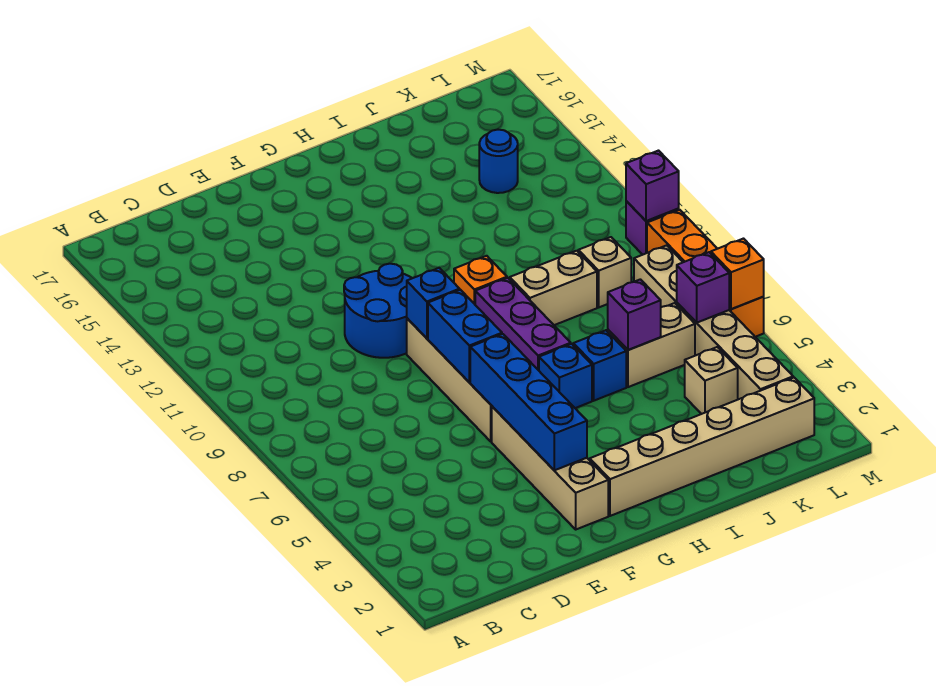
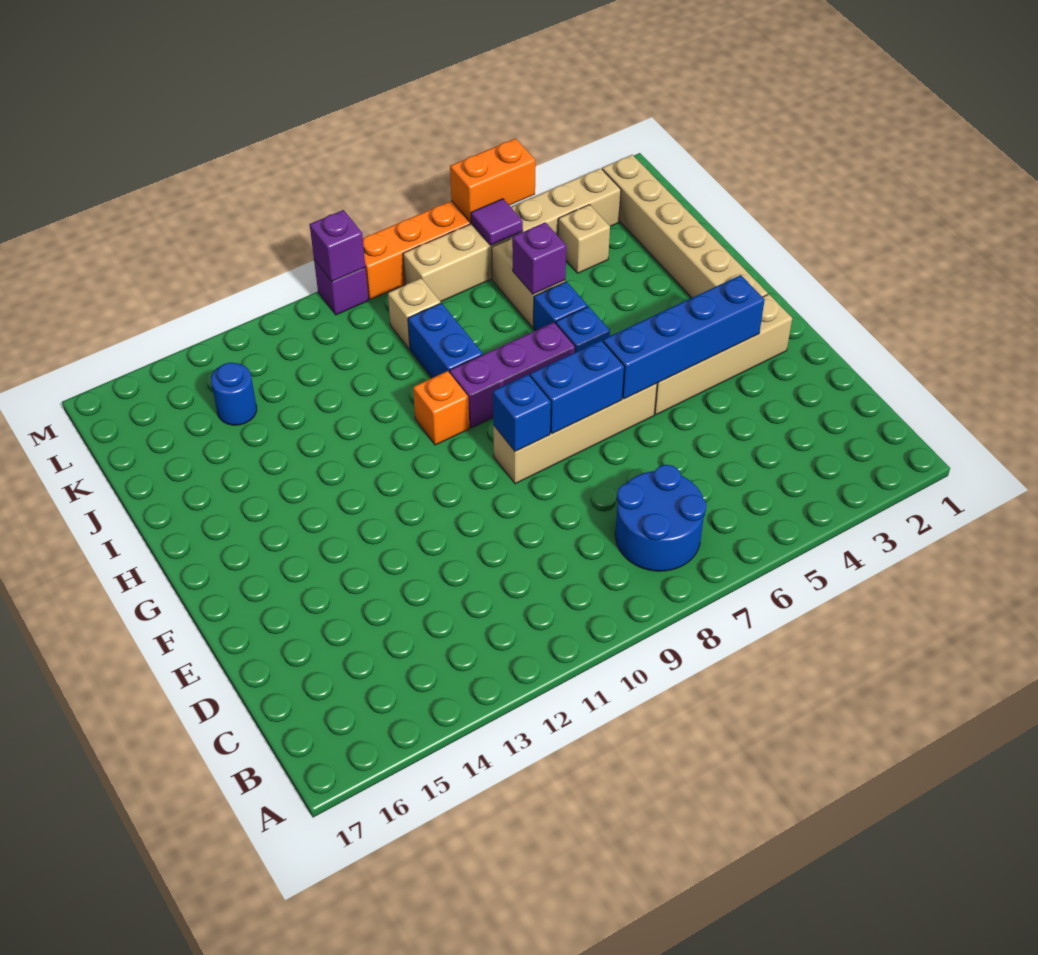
blue round brick E10:F11 level 1 -> blue round brick B7:C8 level 1
tan brick I9:J9 level 1 -> blue brick I9:J9 level 1
purple brick L6 level 2 -> purple tile L6 level 2
orange brick M6 level 2 -> orange brick M5:M6 level 2

